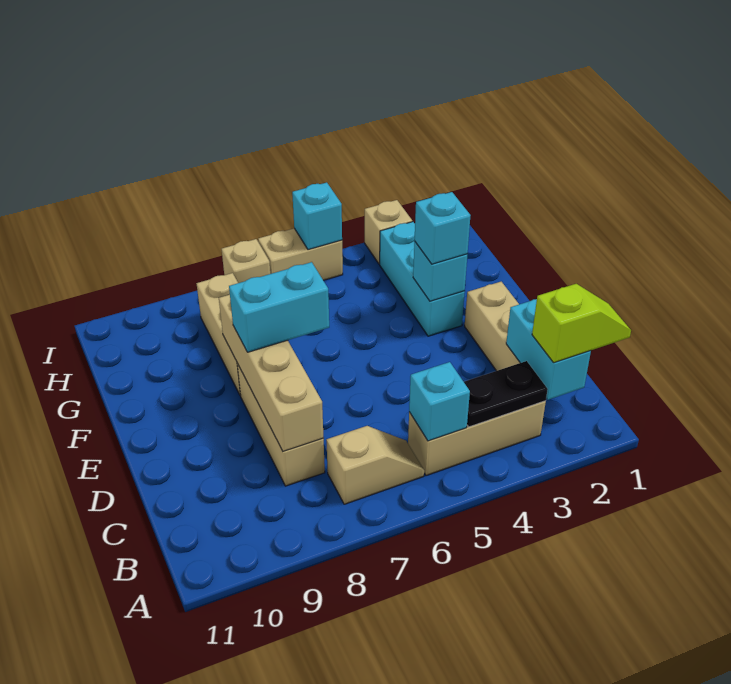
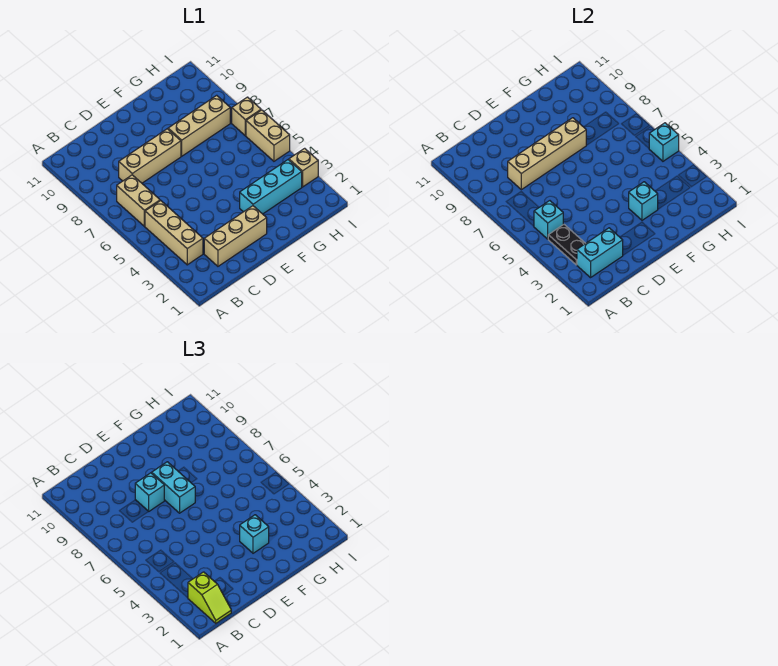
tan slope B6:B7 level 1 top 7 -> tan brick B6:B7 level 1
none -> cyan brick D8 level 3

